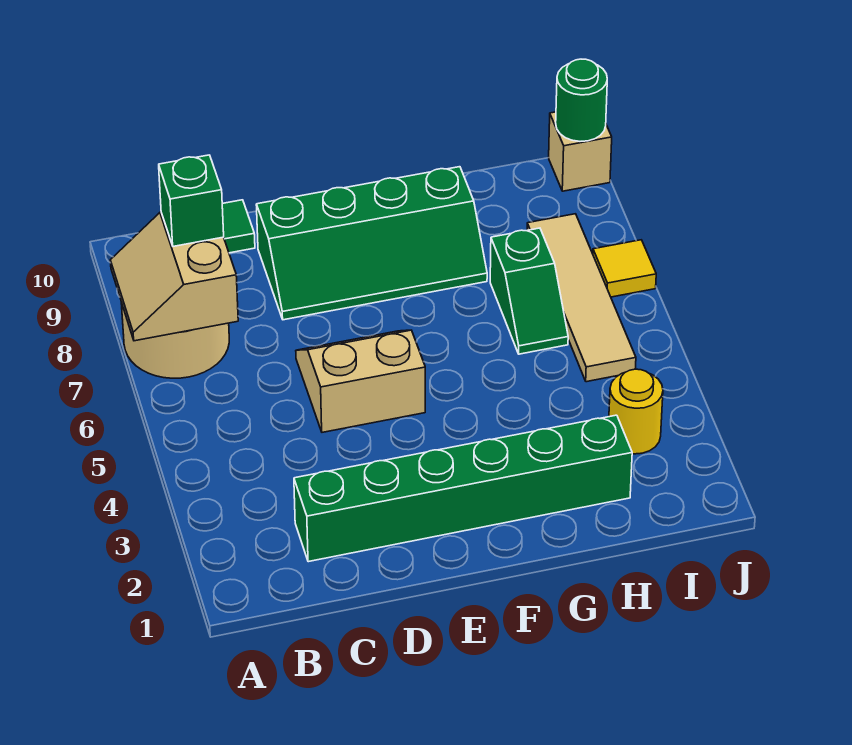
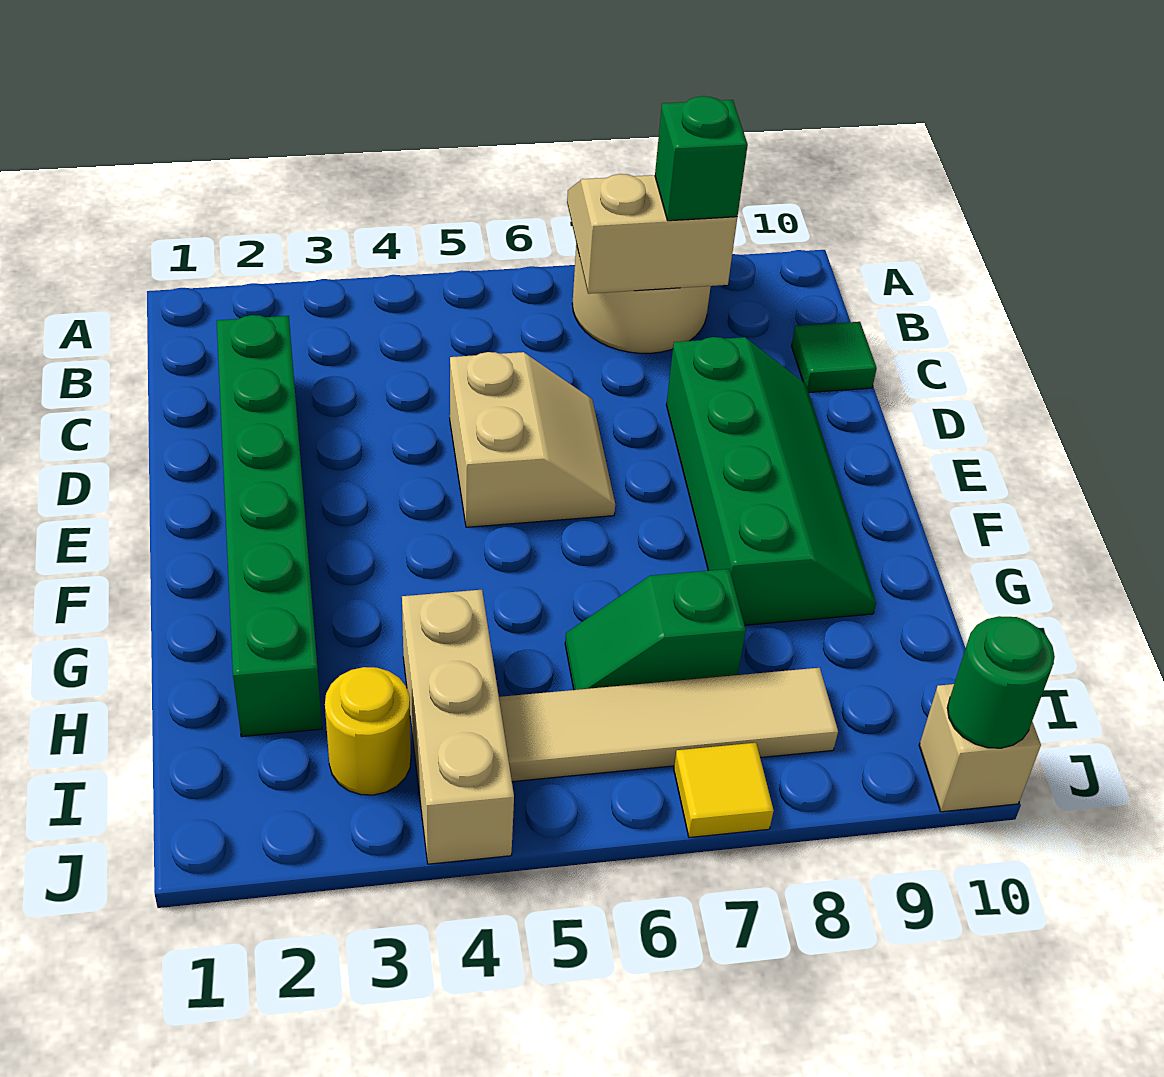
green slope D8:G9 level 1 top 9 -> green slope D8:G9 level 1 top 8
none -> tan brick H4:J4 level 1

